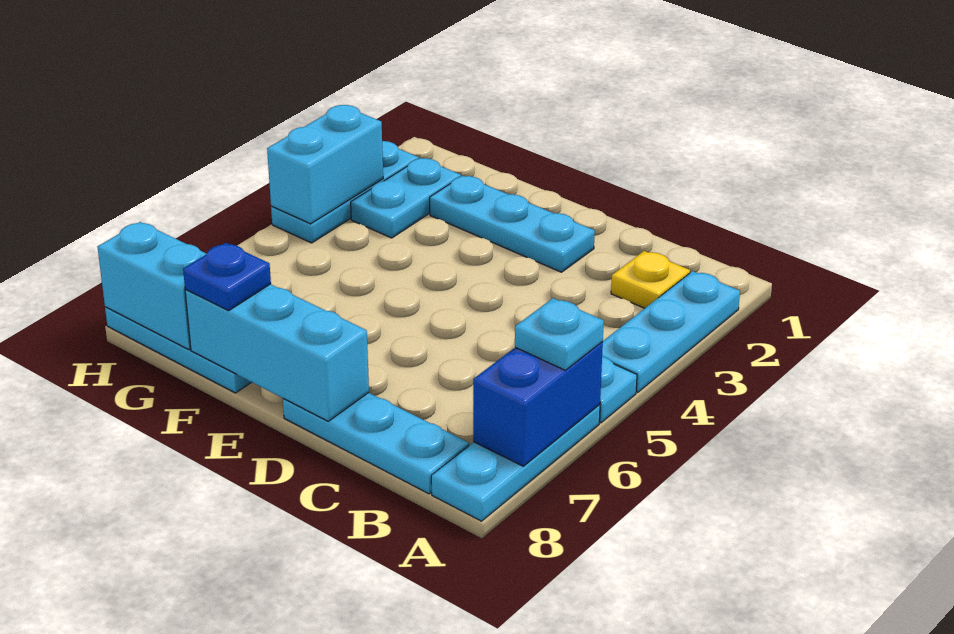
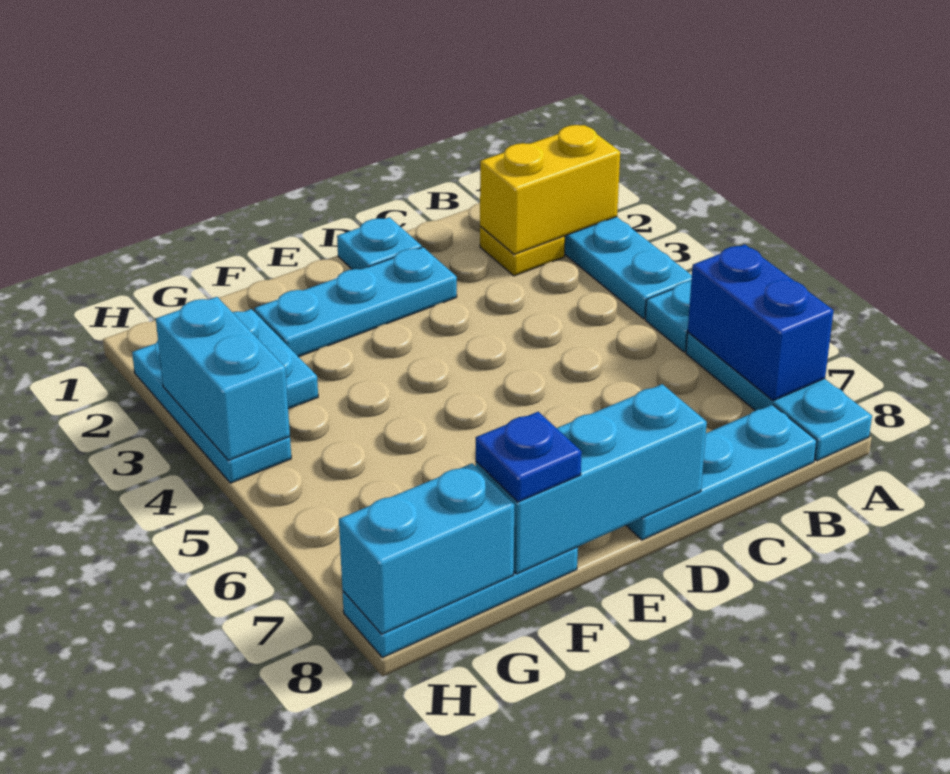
none -> yellow brick A2:B2 level 2
cyan plate A6 level 3 -> cyan plate D1 level 1

